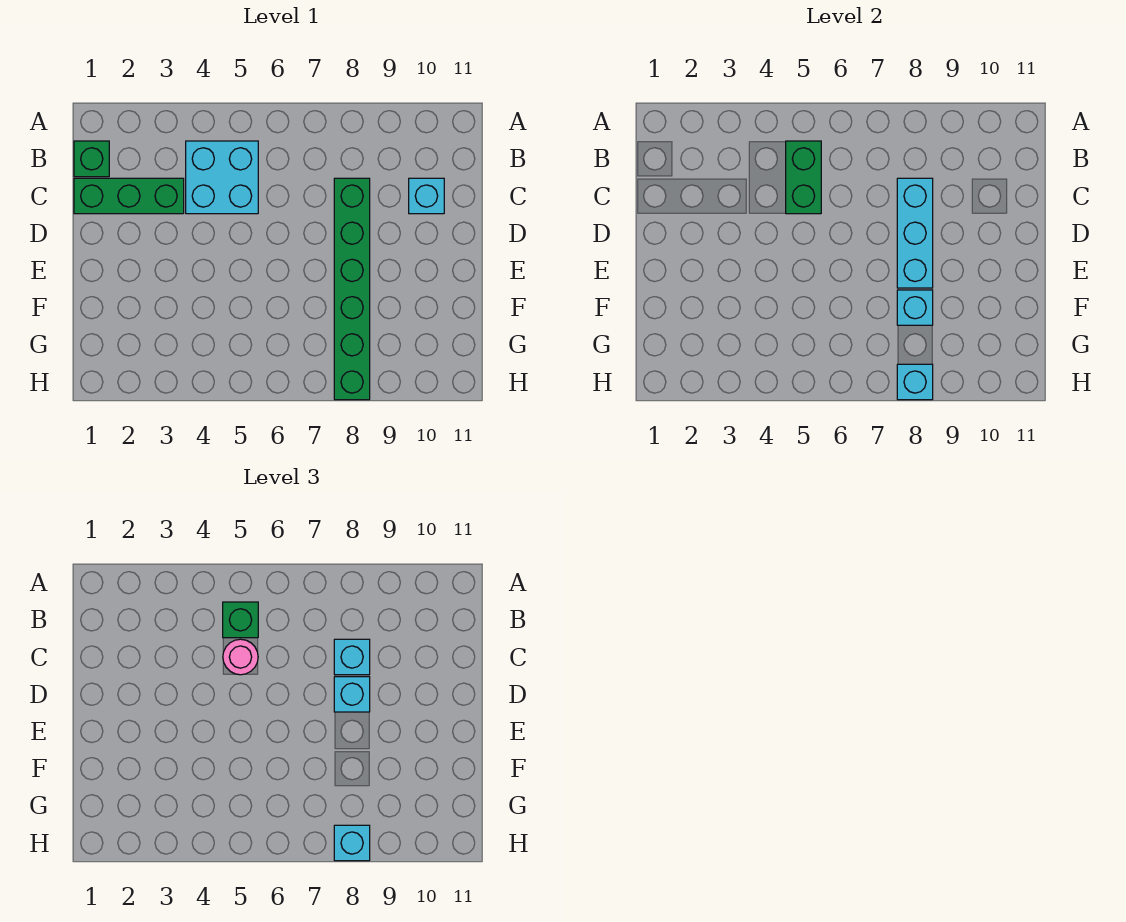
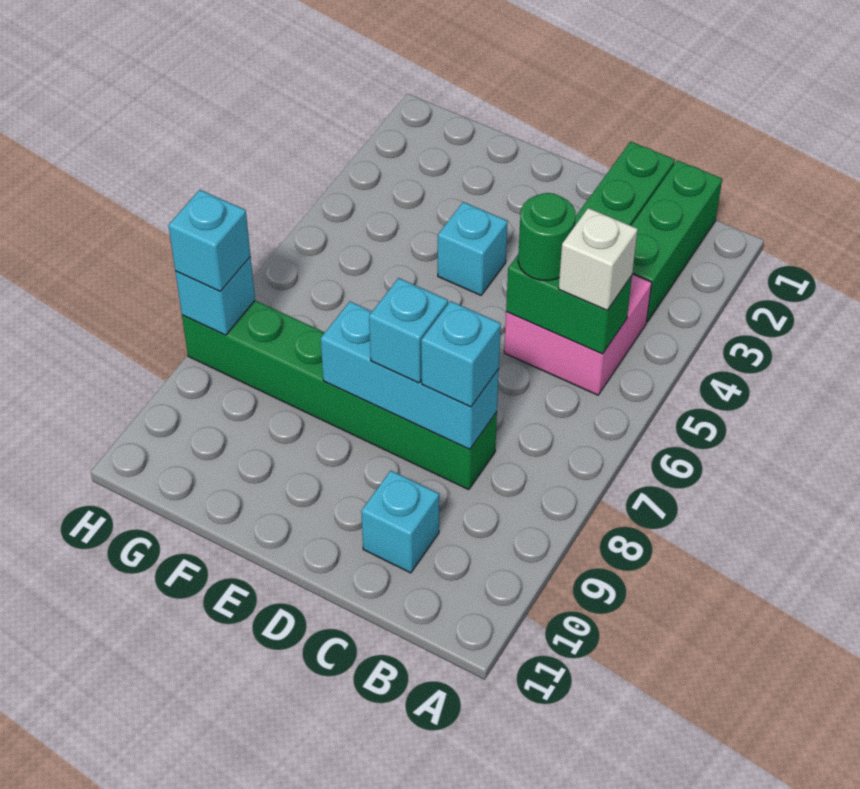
green brick B1 level 1 -> green brick B1:B3 level 1
cyan brick B4:C5 level 1 -> pink brick B4:C5 level 1
green brick B5 level 3 -> white brick B5 level 3
pink round brick C5 level 3 -> green round brick C5 level 3
cyan brick F8 level 2 -> cyan brick E4 level 1

